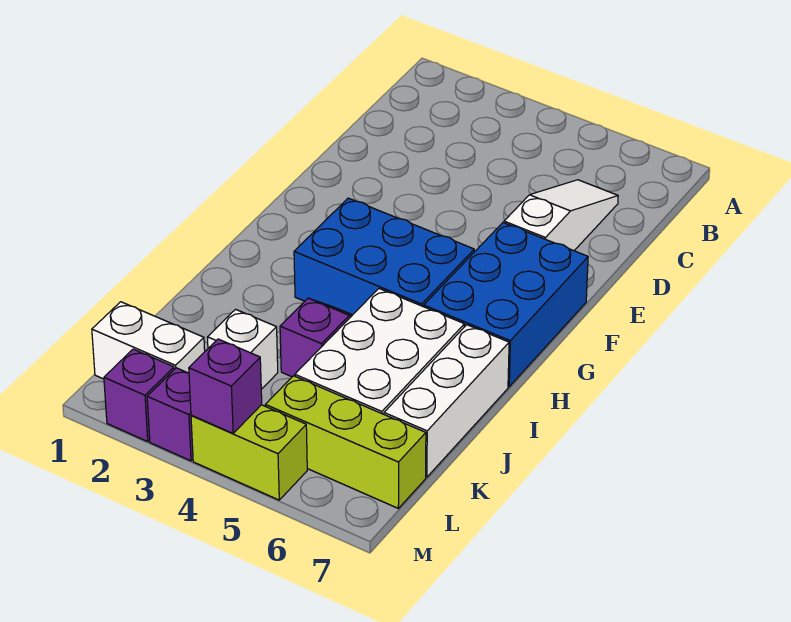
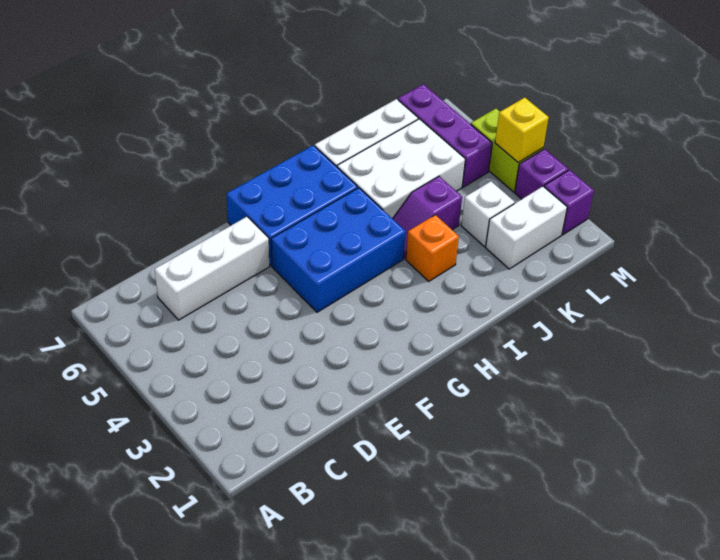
white slope C6:E6 level 1 top E -> white brick C6:E6 level 1
blue brick G3:H5 level 1 -> blue brick F4:H5 level 1
none -> orange brick I3 level 1
white brick L1:L2 level 1 -> white brick K2:L2 level 1
lime brick L5:L7 level 1 -> purple brick L5:L7 level 1
purple brick M4 level 2 -> yellow brick M4 level 2

